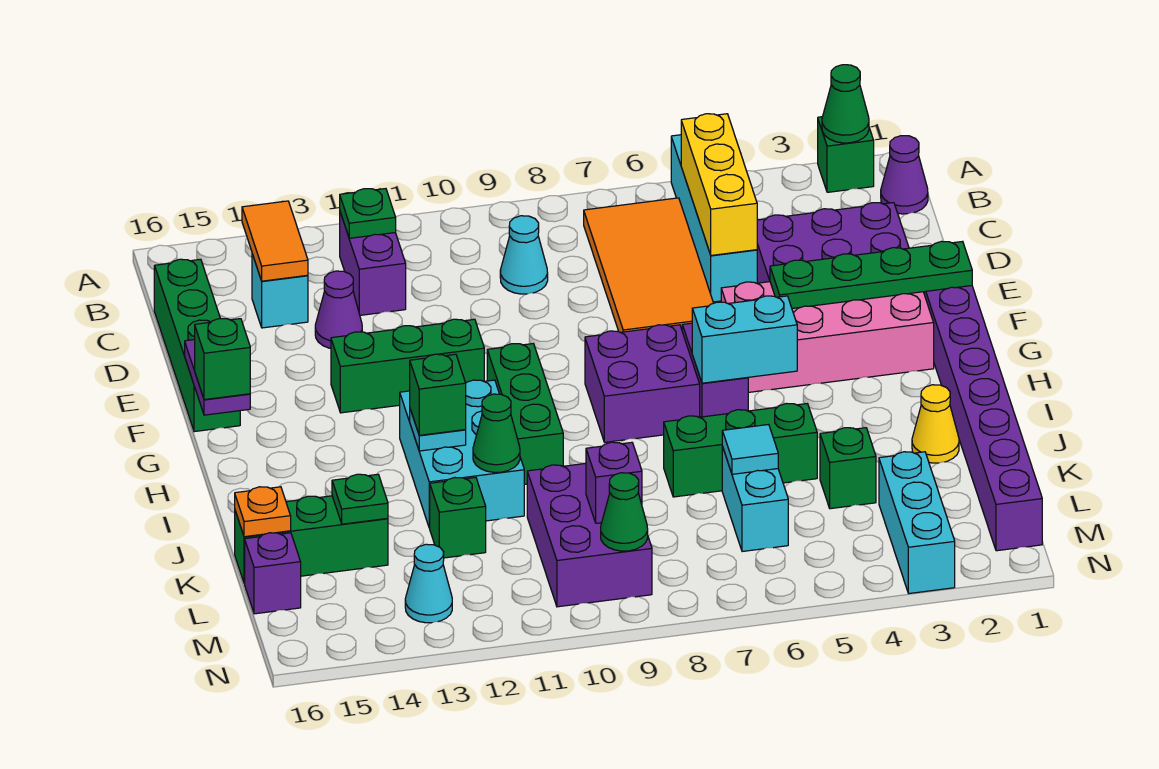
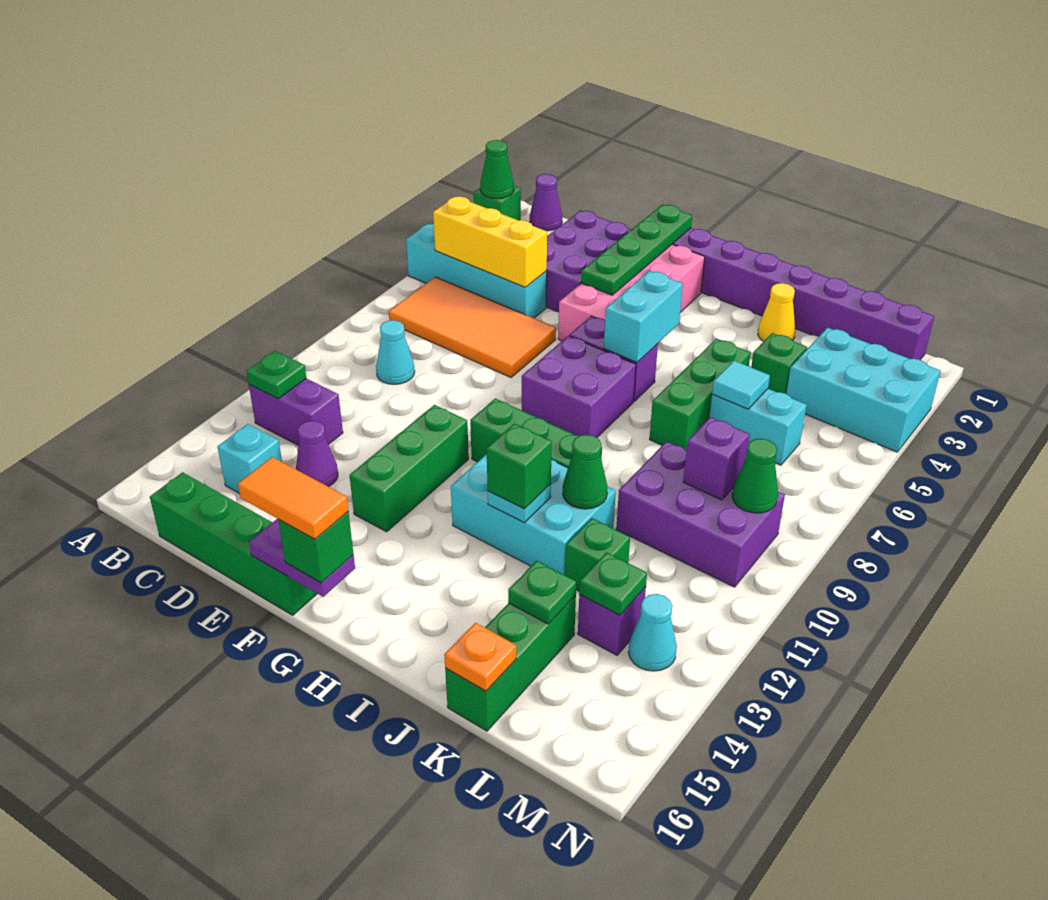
orange tile B14:C14 level 2 -> orange tile F16:G16 level 4
cyan brick L3:N3 level 1 -> cyan brick L3:N4 level 1
none -> green plate L13 level 2
purple brick L16 level 1 -> purple brick L13 level 1

